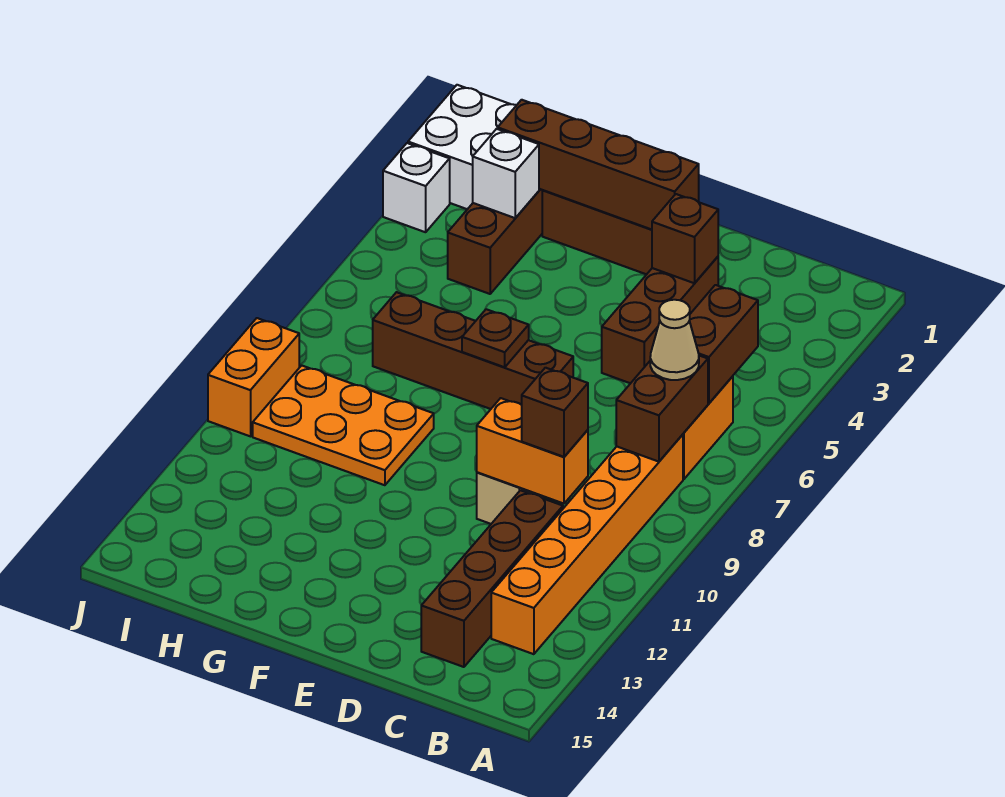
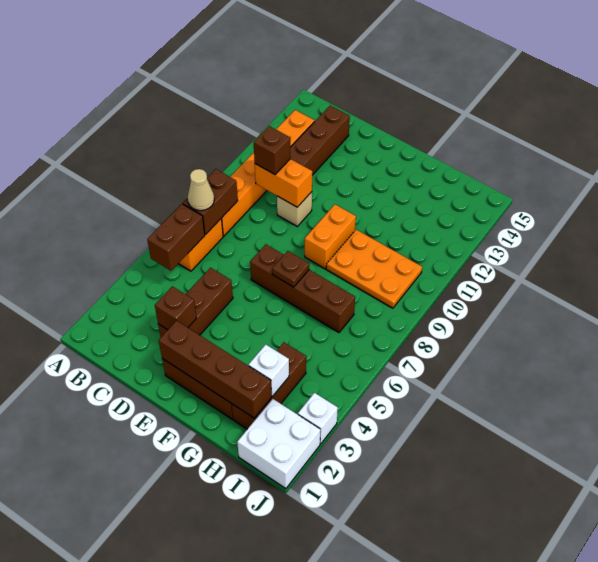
orange brick J9:J10 level 1 -> orange brick F9:F10 level 1

